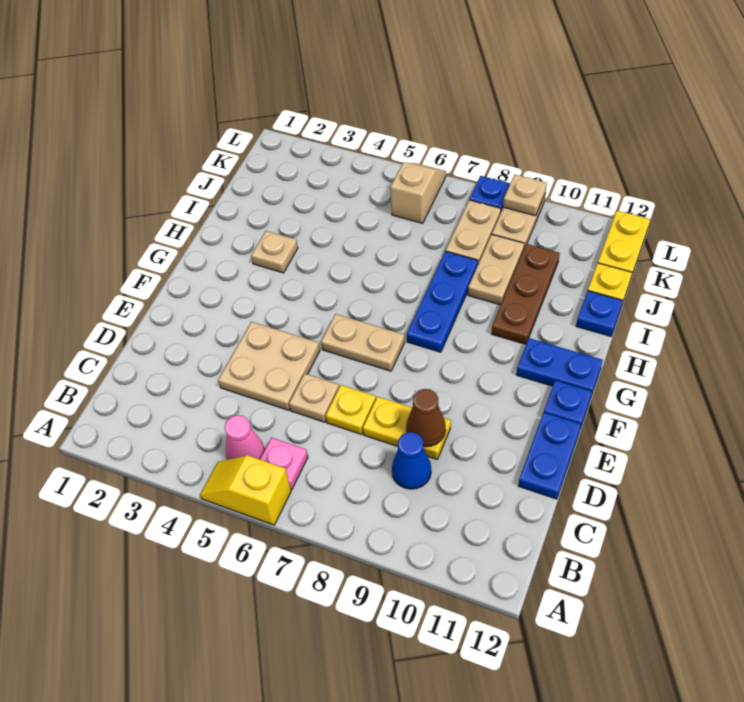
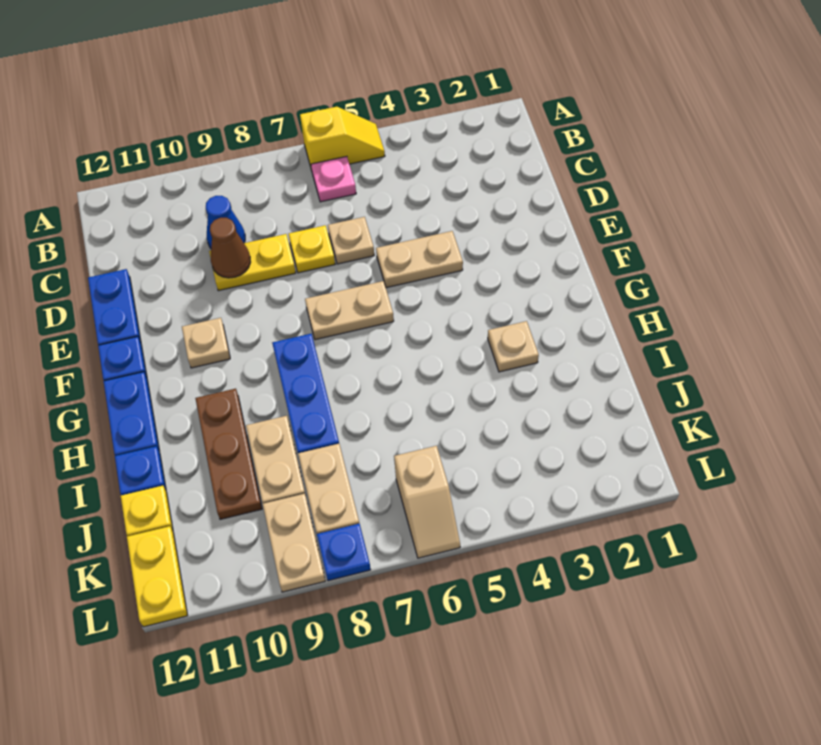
pink cone B5 level 1 -> none
tan plate D4:E5 level 1 -> tan plate E4:E5 level 1
blue plate G11:G12 level 1 -> blue plate G12:H12 level 1
tan plate L9 level 2 -> tan plate F10 level 1

